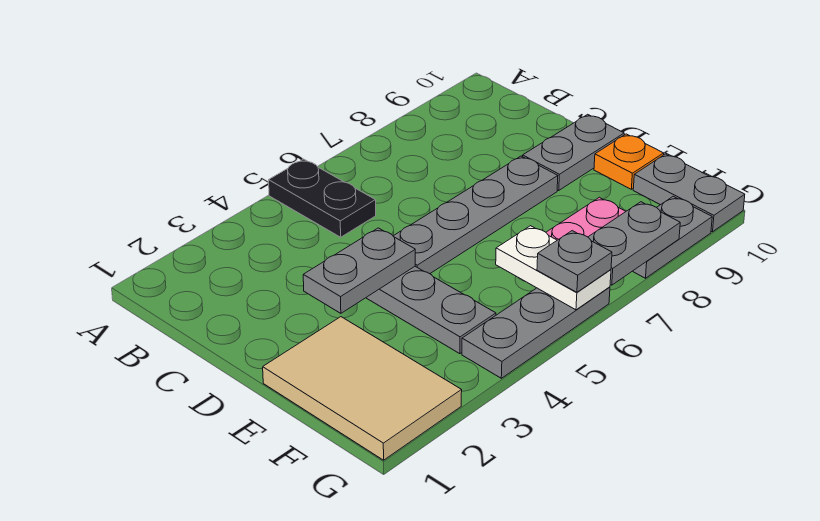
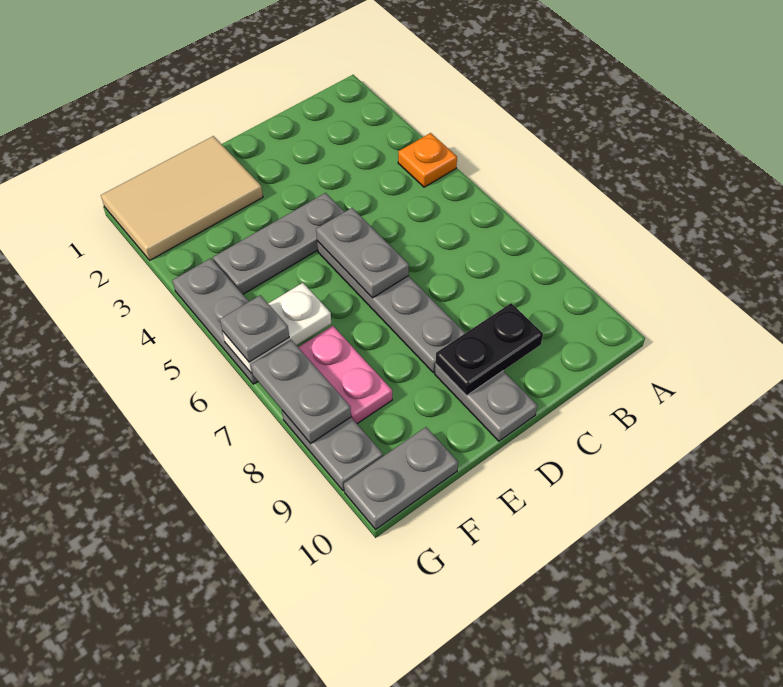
black plate A5:B5 level 1 -> black plate C9:D9 level 2
grey plate D3:D4 level 2 -> grey plate D5:D6 level 2
orange plate E10 level 1 -> orange plate A4 level 1

